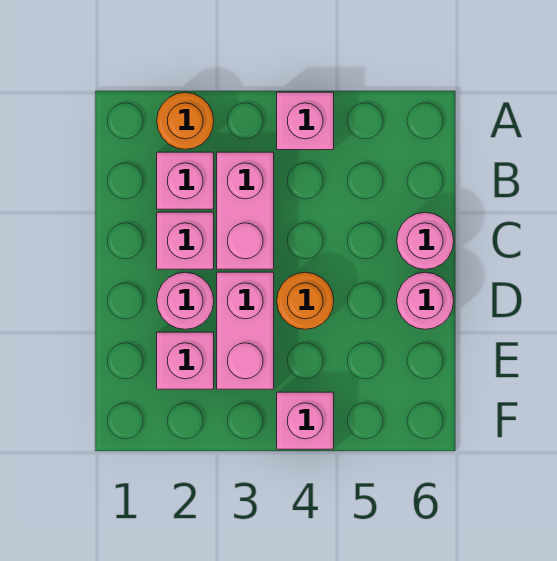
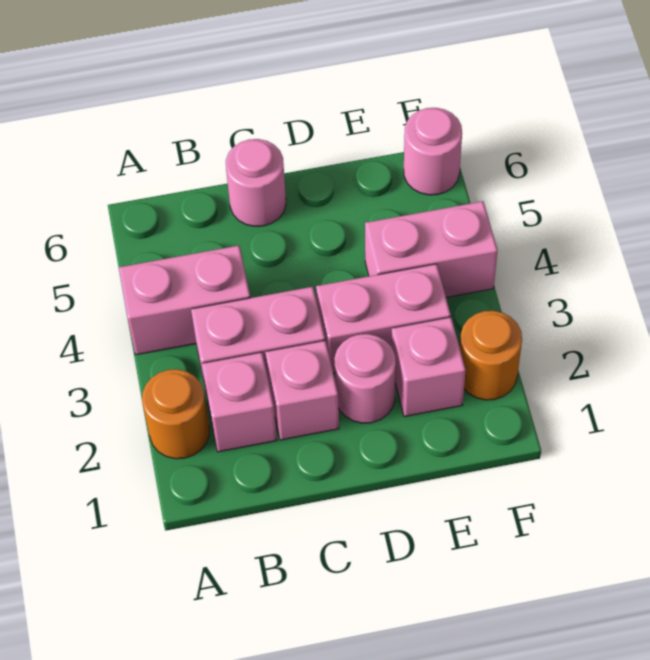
pink brick A4 level 1 -> pink brick A4:B4 level 1
orange round brick D4 level 1 -> orange round brick F2 level 1
pink round brick D6 level 1 -> pink round brick F6 level 1
pink brick F4 level 1 -> pink brick E4:F4 level 1

